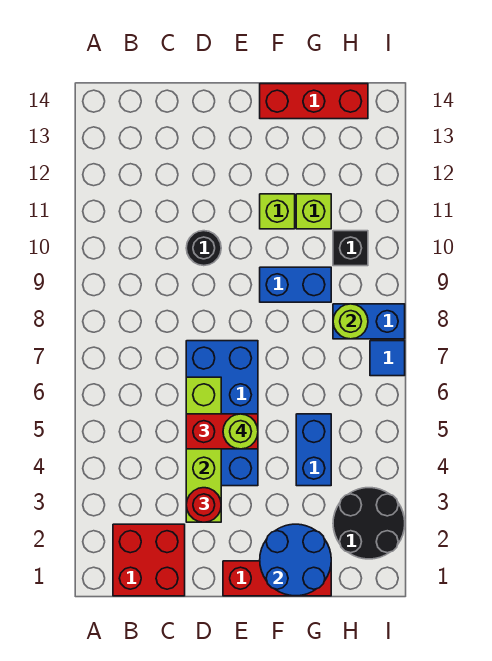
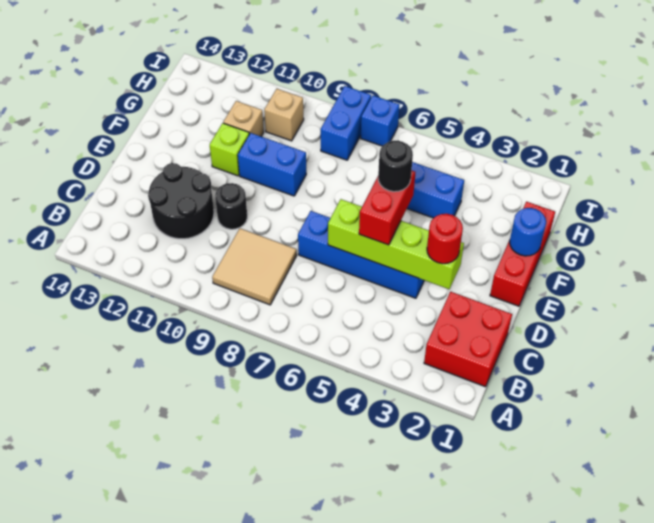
none -> tan tile B8:C9 level 1
blue brick D4:E7 level 1 -> blue brick D4:D7 level 1
lime round brick E5 level 4 -> black round brick E5 level 4
blue round brick F1:G2 level 2 -> blue round brick F1 level 2
blue brick F9:G9 level 1 -> blue brick F9:F10 level 1
red brick F14:H14 level 1 -> none
lime brick G11 level 1 -> tan brick G11 level 1
black round brick H2:I3 level 1 -> black round brick C11:D12 level 1
lime round brick H8 level 2 -> none
black brick H10 level 1 -> tan brick H10 level 1
blue tile I7 level 1 -> blue brick I7 level 1

